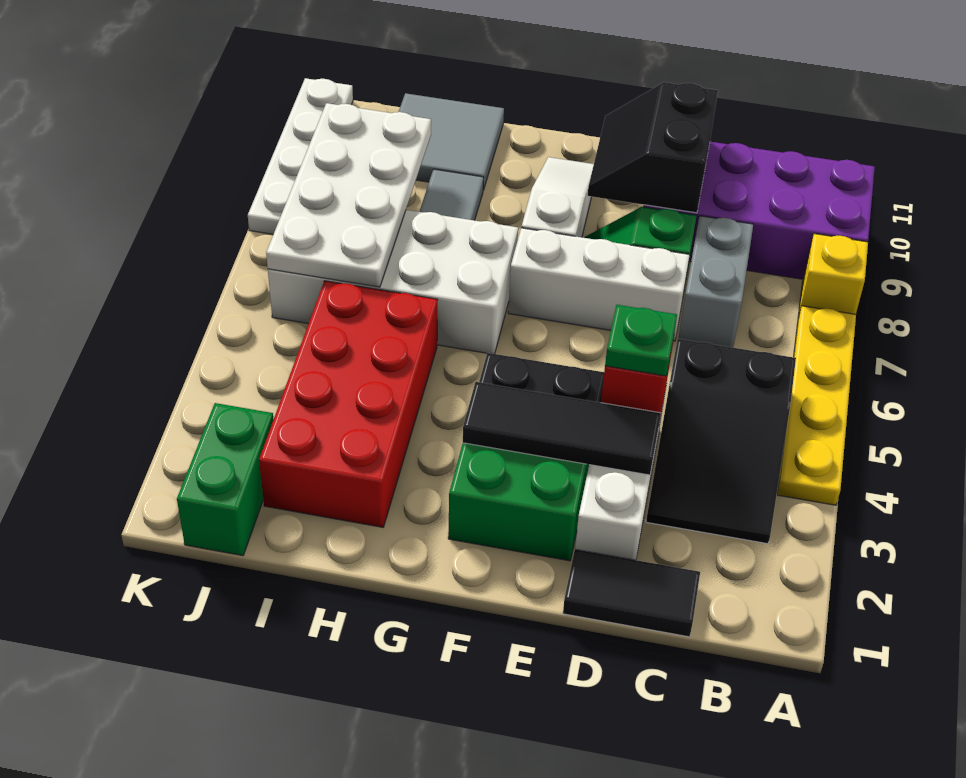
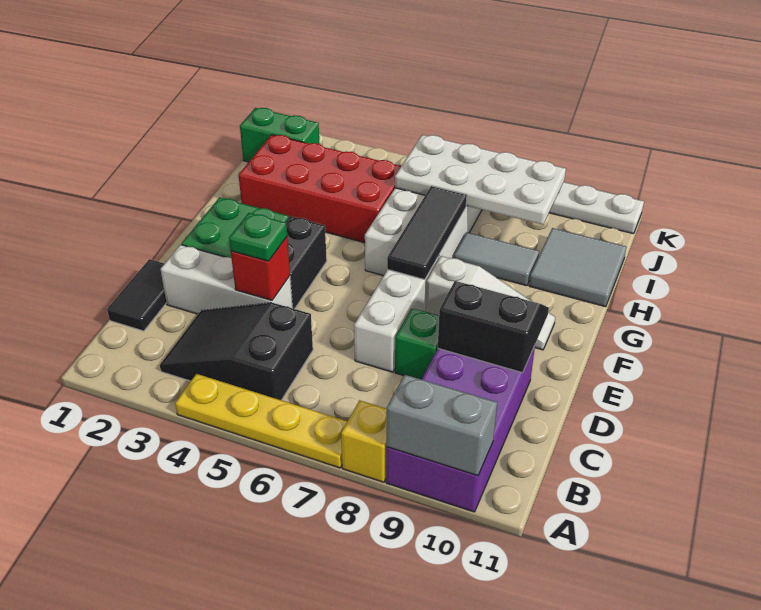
grey brick C7:C8 level 1 -> grey brick A9:A10 level 2
black tile D3:F3 level 2 -> black tile F7:H7 level 2

